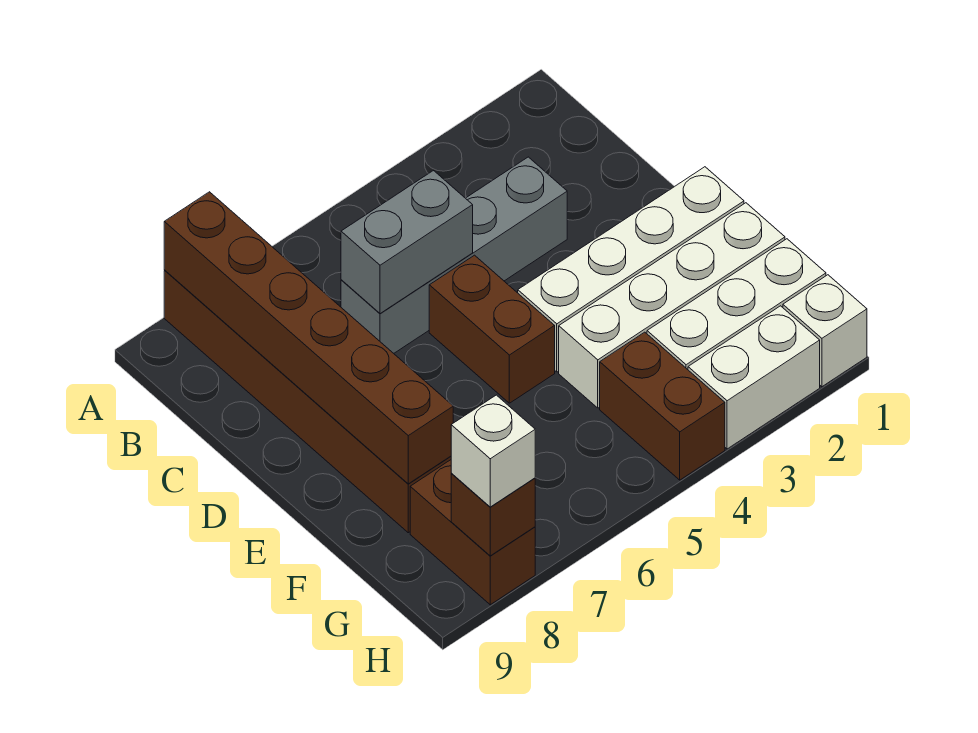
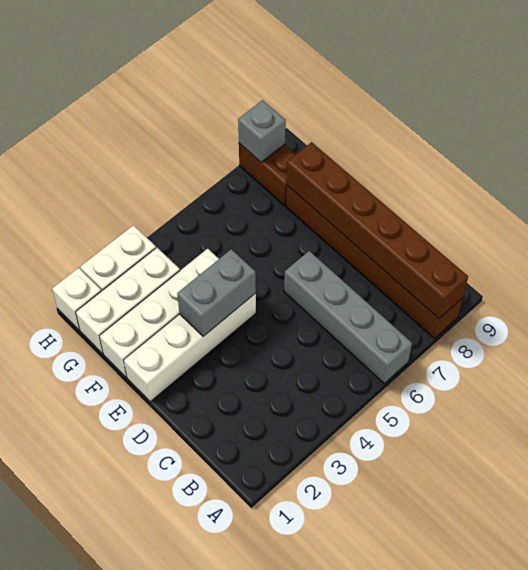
grey brick C3:C6 level 1 -> grey brick A6:D6 level 1
grey brick C5:C6 level 2 -> grey brick E3:E4 level 2
brown brick D5:E5 level 1 -> none
brown brick G4:H4 level 1 -> none
brown brick H8 level 2 -> grey brick H8 level 2
white brick H8 level 3 -> none

